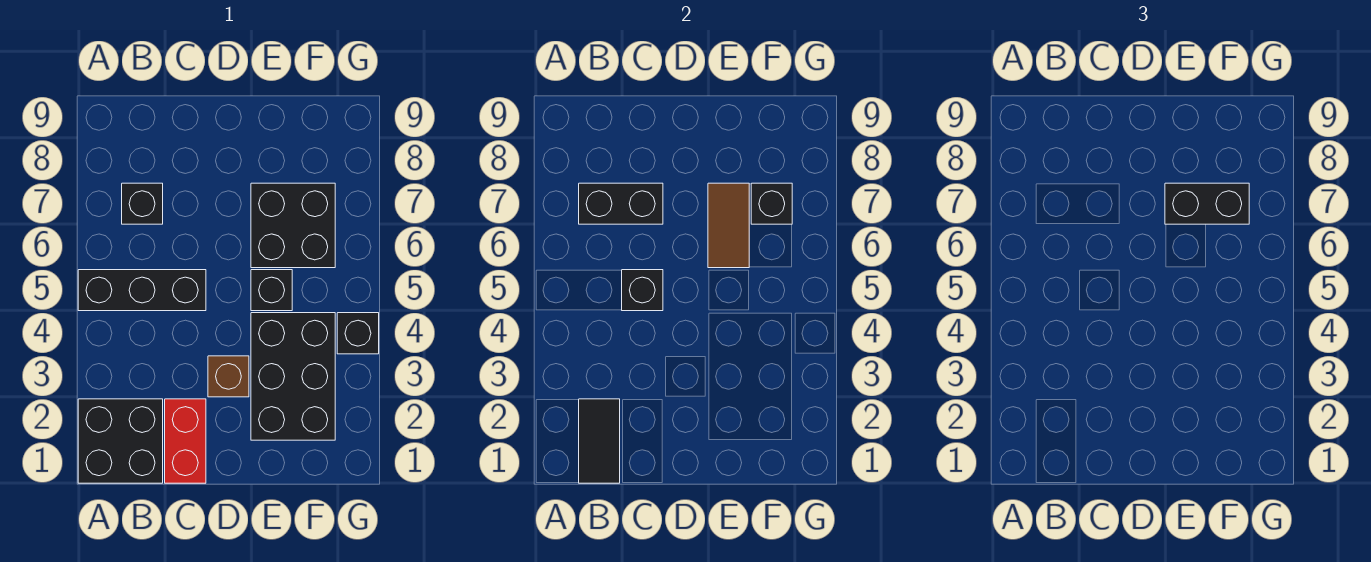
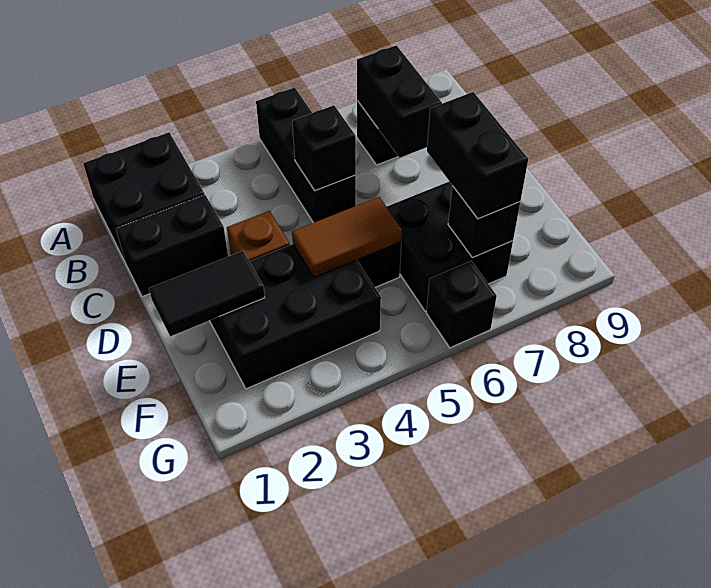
black tile B1:B2 level 2 -> black tile E1:E2 level 2
red brick C1:C2 level 1 -> black brick C1:C2 level 1
brown tile E6:E7 level 2 -> brown tile E4:E5 level 2
black brick G4 level 1 -> black brick G6 level 1

